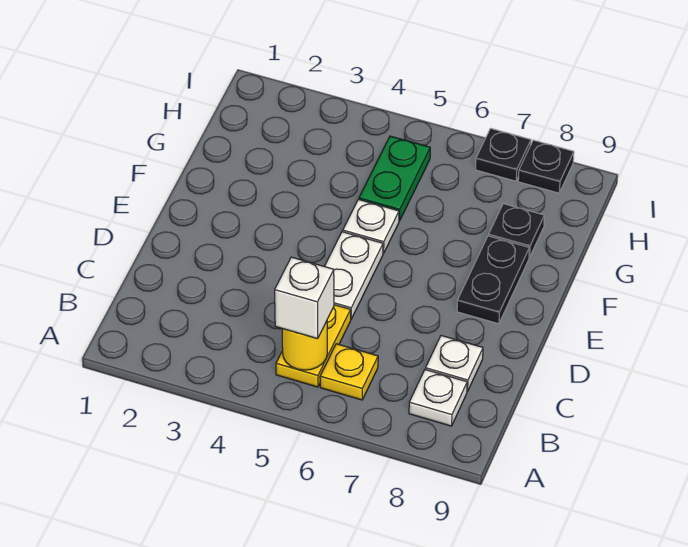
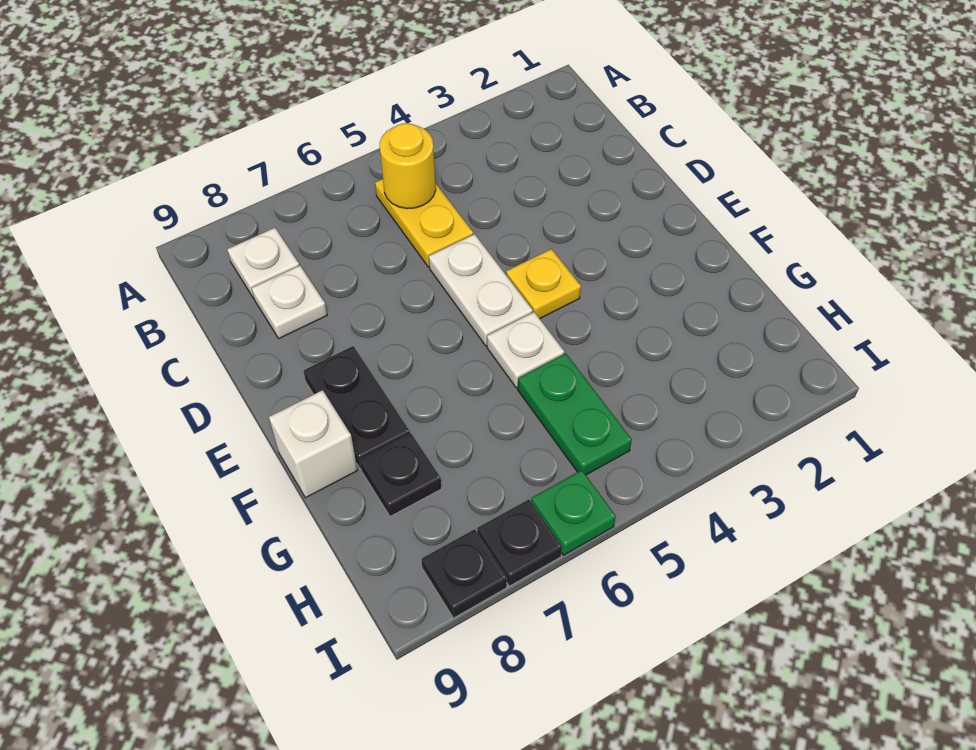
white brick B5 level 3 -> white brick F9 level 1
yellow plate B6 level 1 -> yellow plate E4 level 1
none -> green plate I6 level 1

